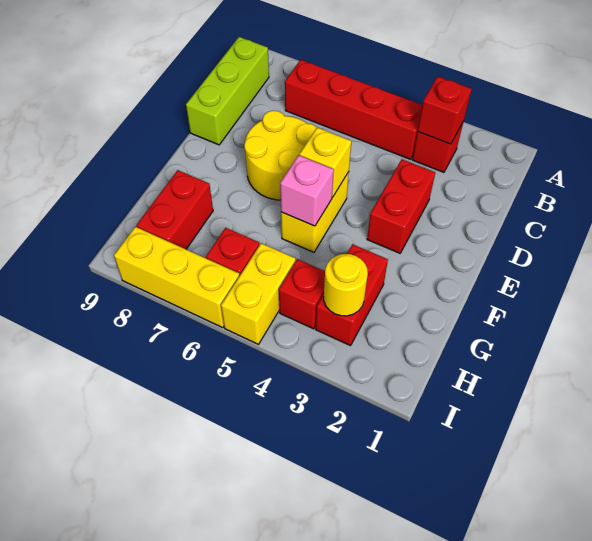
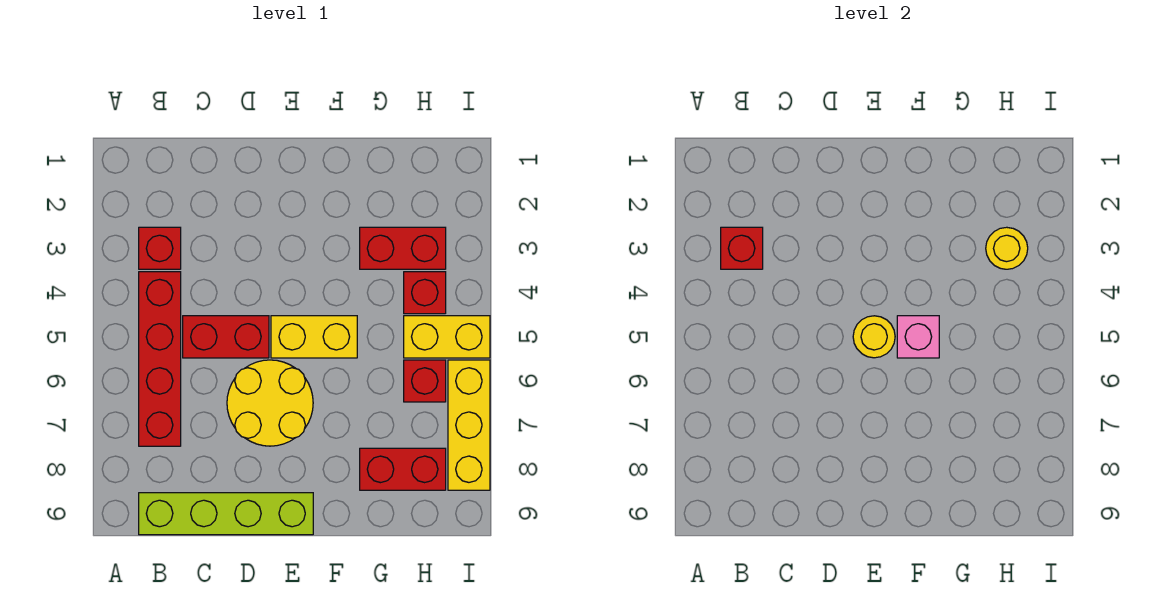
lime brick B9:D9 level 1 -> lime brick B9:E9 level 1
red brick D3:E3 level 1 -> red brick C5:D5 level 1
yellow brick E5 level 2 -> yellow round brick E5 level 2

